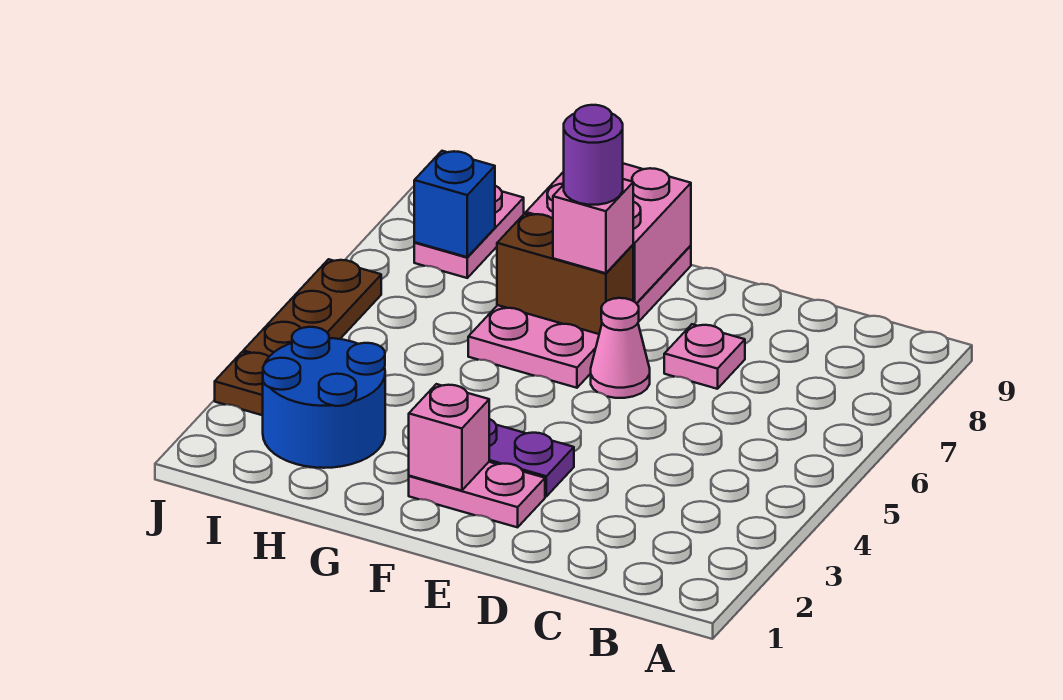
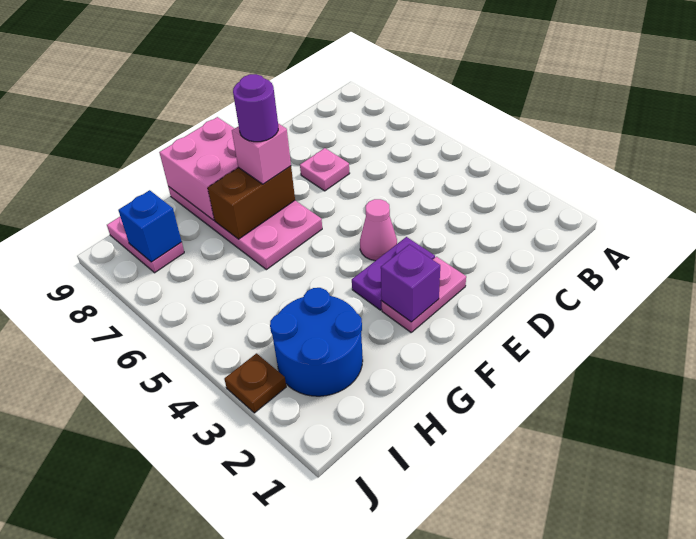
pink cone E6 level 1 -> pink cone E4 level 1
pink brick F2 level 2 -> purple brick F2 level 2
brown plate J4:J6 level 1 -> none

